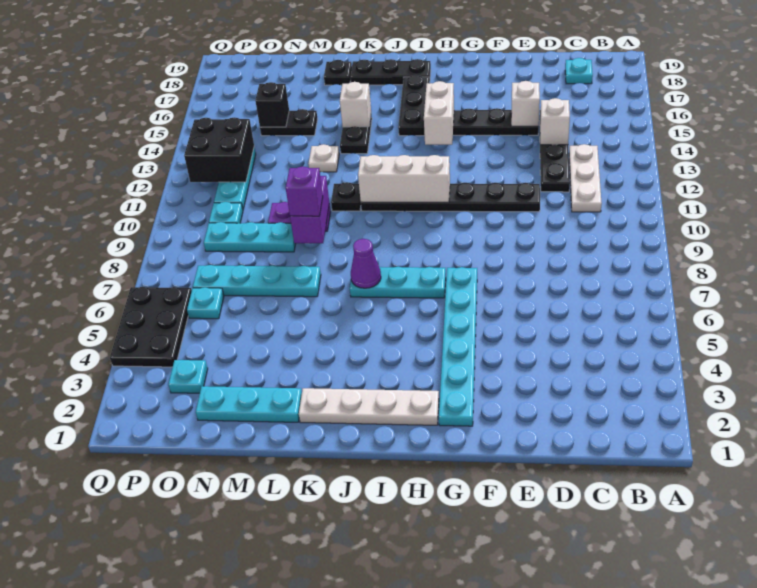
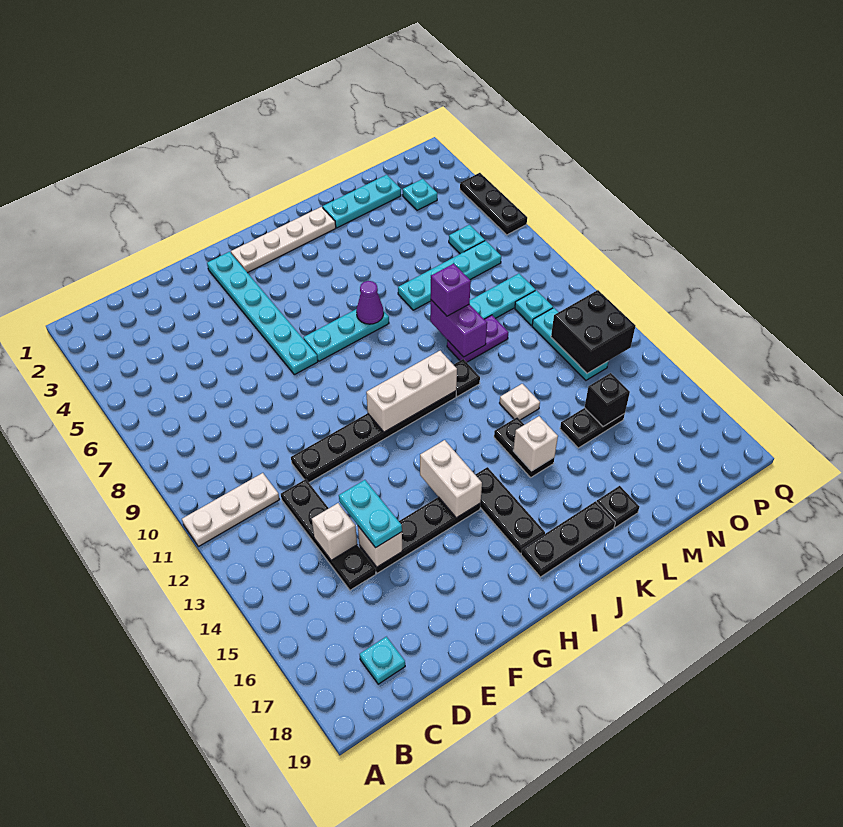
white plate C11:C13 level 1 -> white plate A11:C11 level 1
none -> cyan plate E14:E15 level 3
black plate P4:Q6 level 1 -> black plate Q4:Q6 level 1

